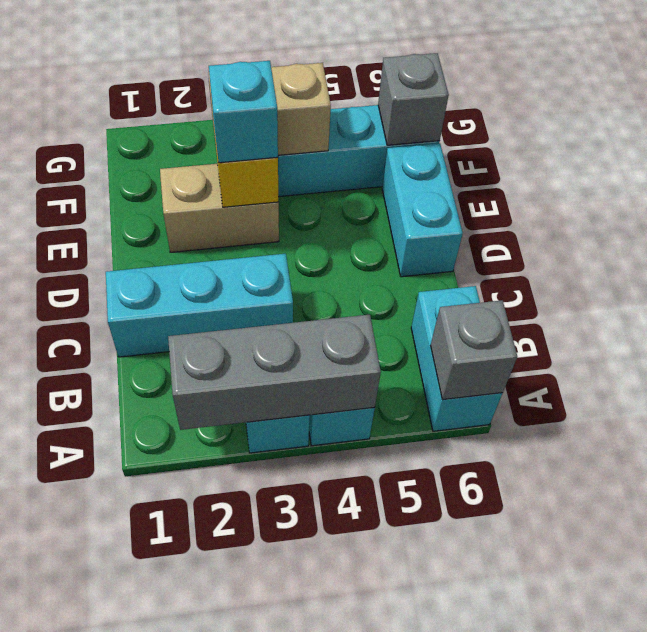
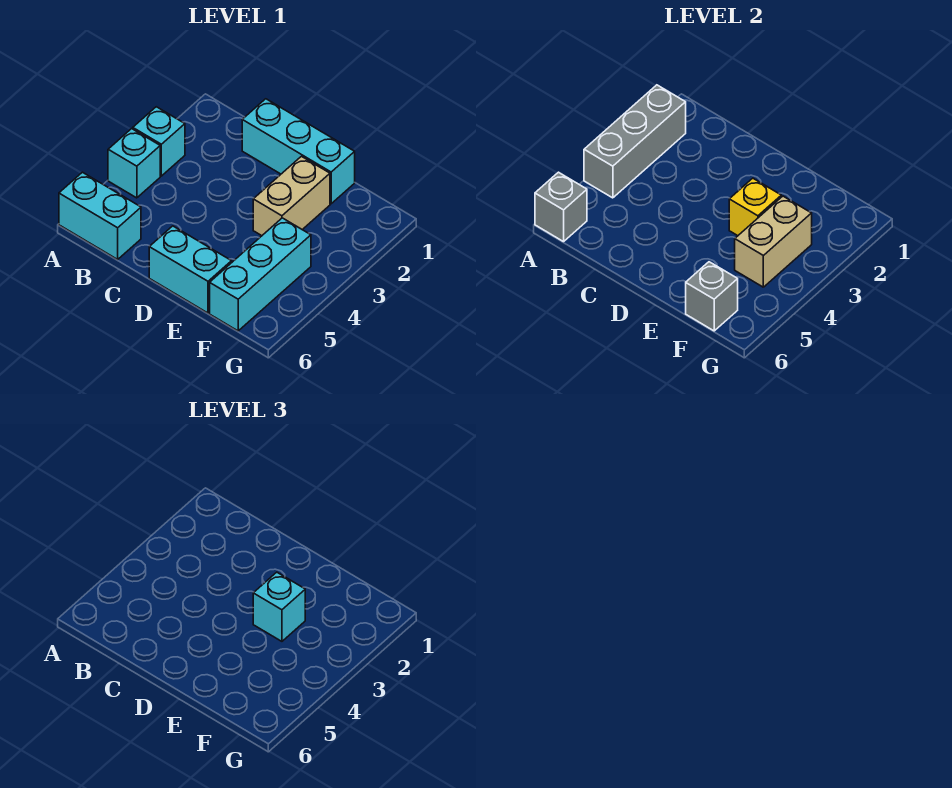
cyan brick C1:C3 level 1 -> cyan brick C1:E1 level 1

